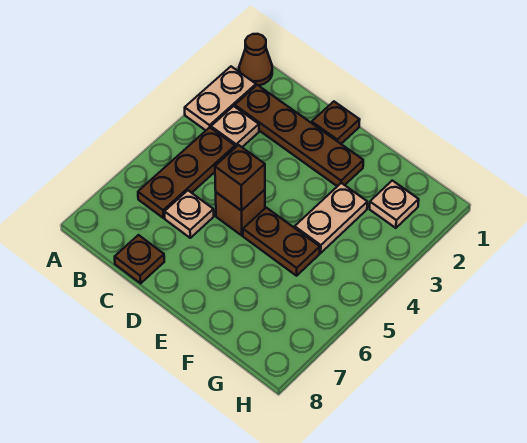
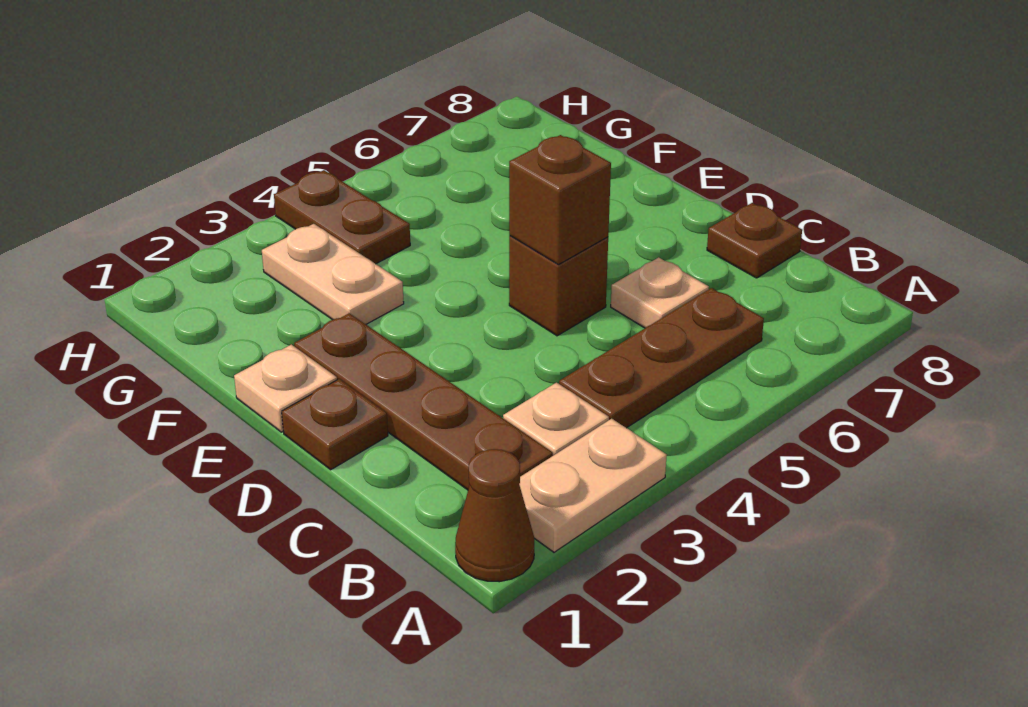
brown plate E5:F5 level 1 -> brown plate G4:H4 level 1
tan plate F3:F4 level 1 -> tan plate F3:G3 level 1
tan plate G2 level 1 -> tan plate E1 level 1

